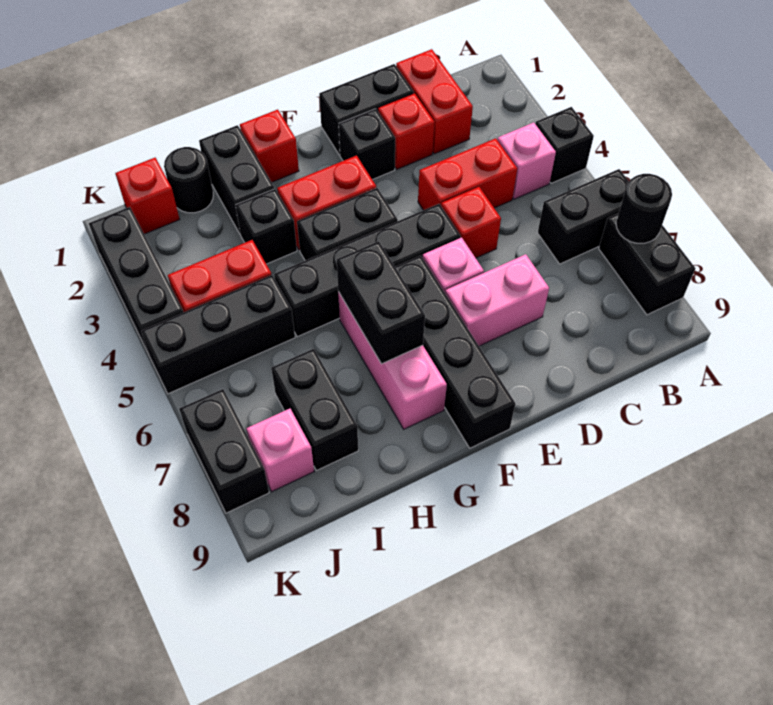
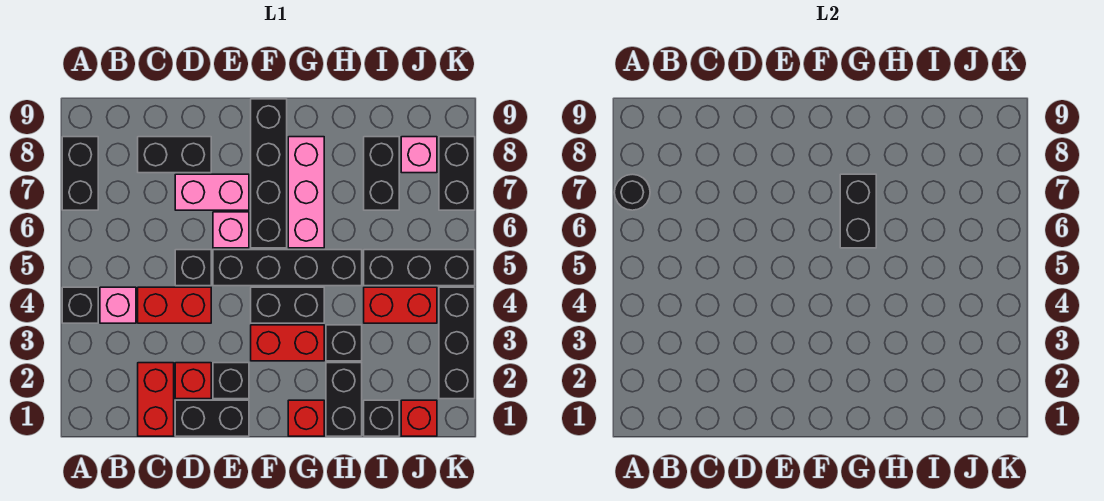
black brick A6:B6 level 1 -> black brick C8:D8 level 1
red brick D5 level 1 -> black brick D5 level 1
black round brick I1 level 1 -> black brick I1 level 1

